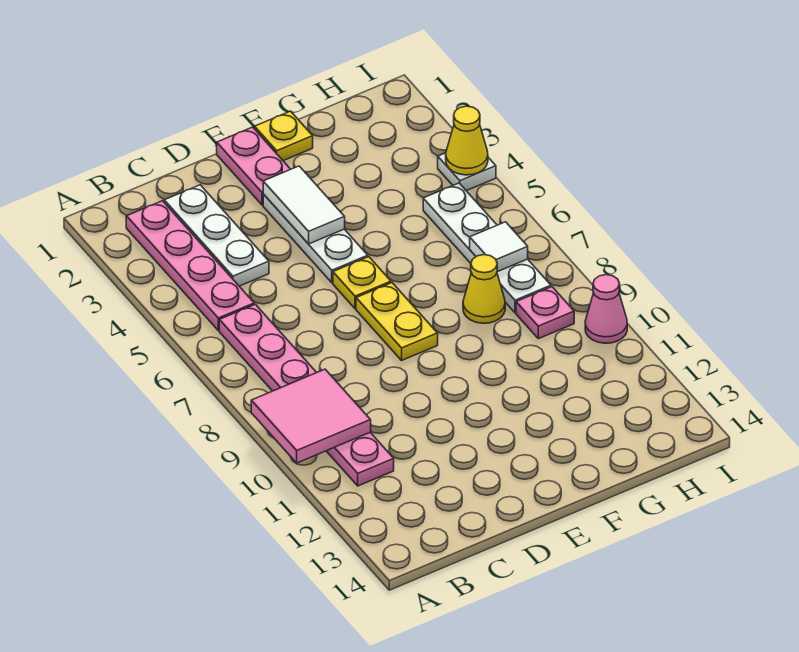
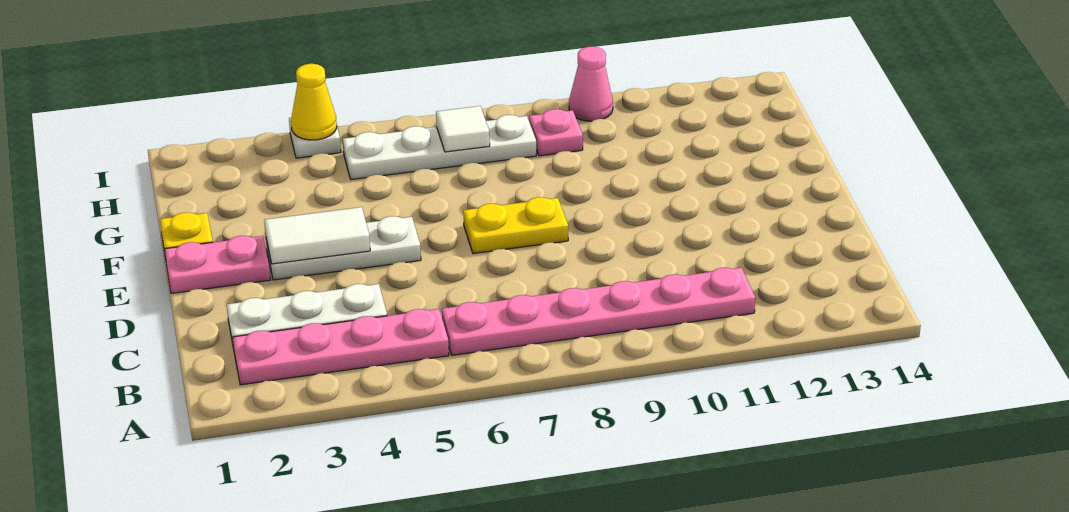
pink tile A9:B10 level 2 -> none
yellow plate E6 level 1 -> none
yellow cone G8 level 1 -> none

